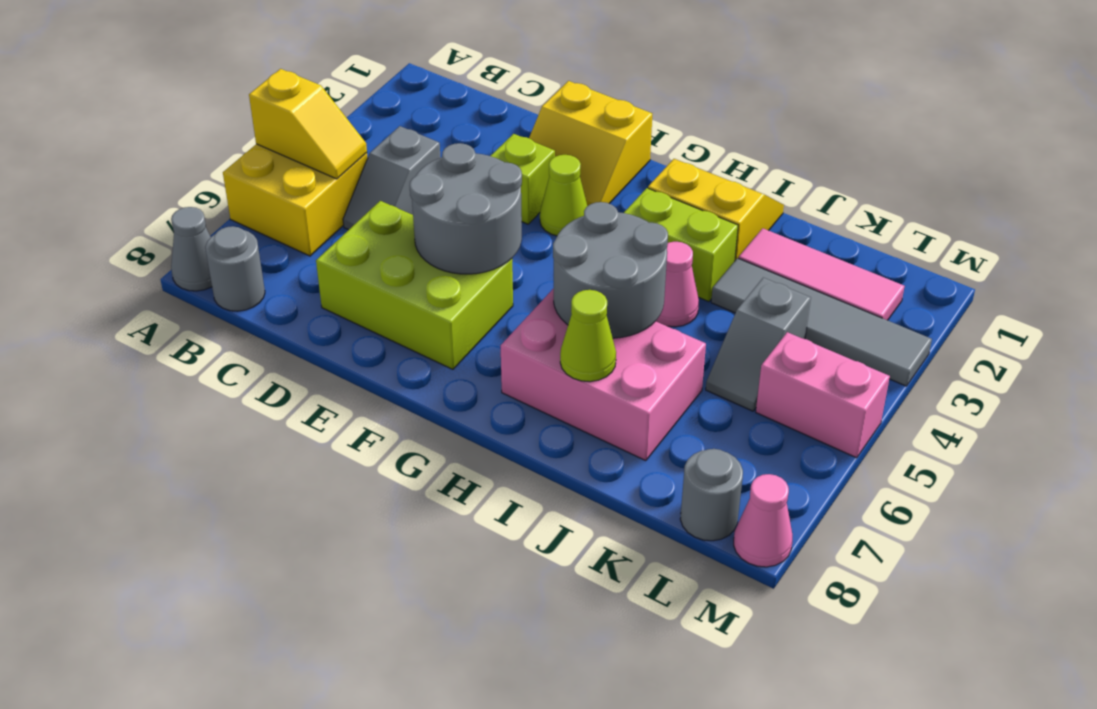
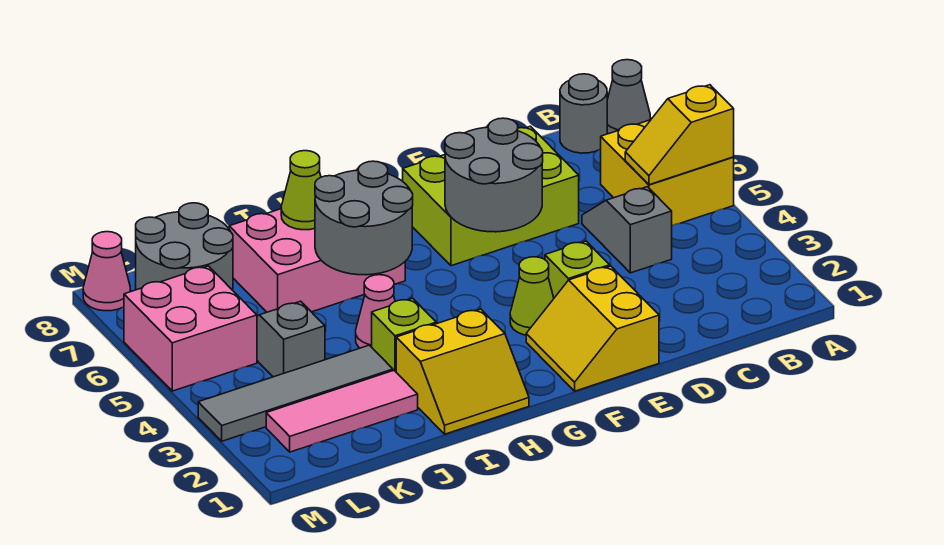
yellow slope E1:F2 level 1 top 1 -> yellow slope E1:F2 level 1 top E
lime brick H3:I3 level 1 -> lime brick I3 level 1
pink brick L5:M5 level 1 -> pink brick L5:M6 level 1
grey round brick L8 level 1 -> grey round brick K7:L8 level 1

